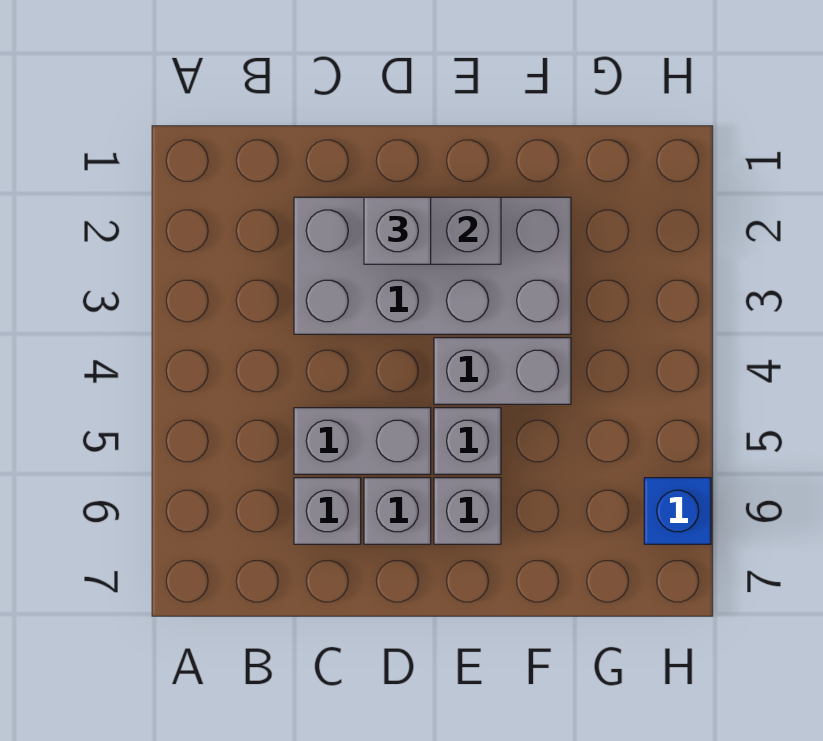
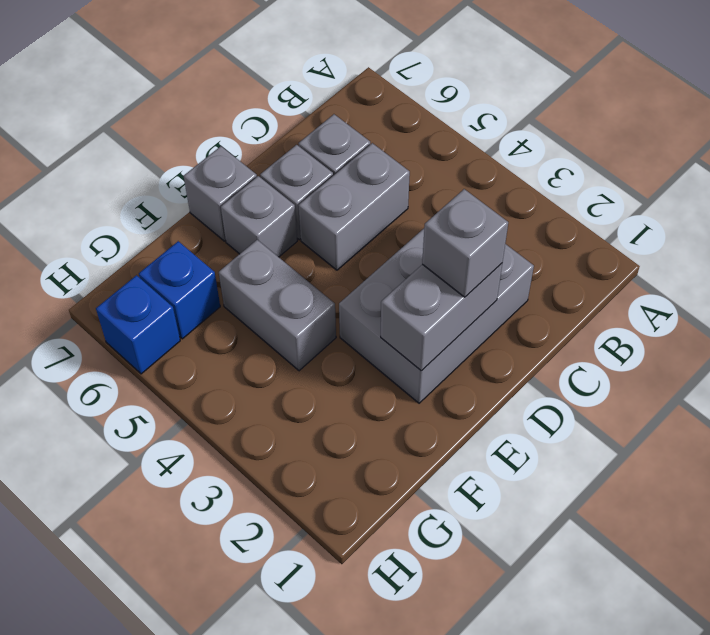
grey brick C2:F3 level 1 -> grey brick C2:E3 level 1
grey brick E4:F4 level 1 -> grey brick F4:F5 level 1
grey brick E5 level 1 -> grey brick E7 level 1
none -> blue brick G6 level 1

